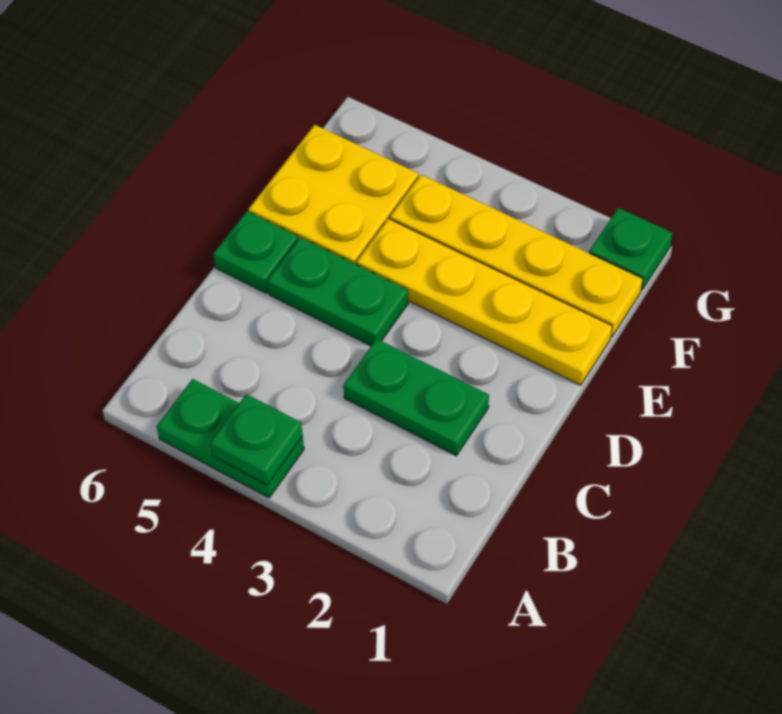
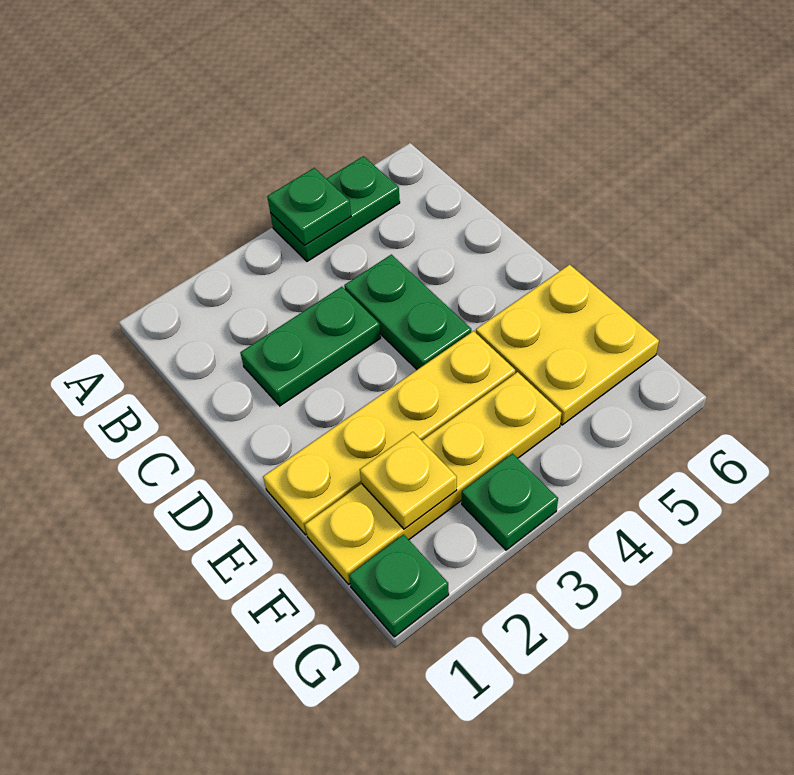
green plate D4:D5 level 1 -> green plate C4:D4 level 1
green plate D6 level 1 -> green plate G3 level 1
none -> yellow plate F2 level 2

